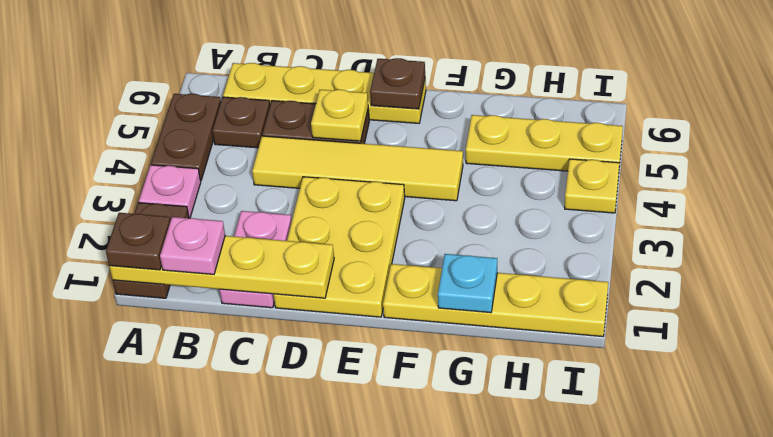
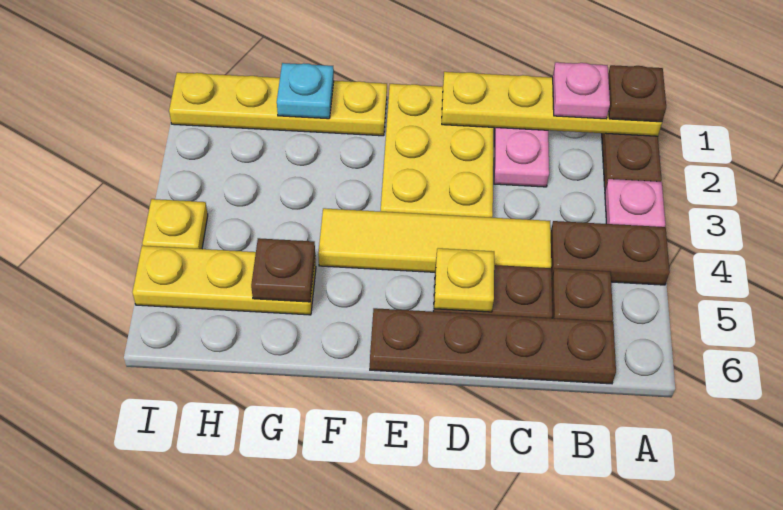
brown plate A4:A5 level 1 -> brown plate A4:B4 level 1
yellow plate B6:E6 level 1 -> brown plate B6:E6 level 1
brown plate E6 level 2 -> brown plate G5 level 2

